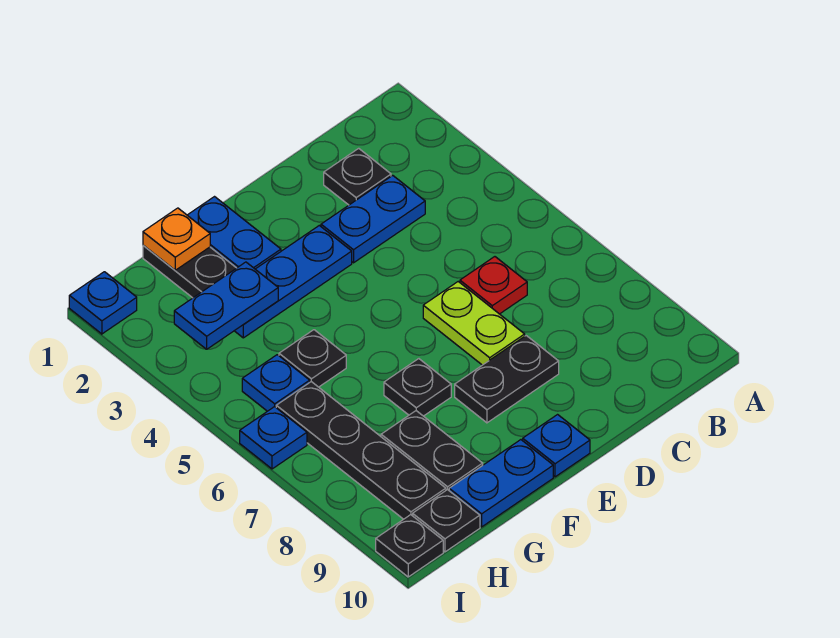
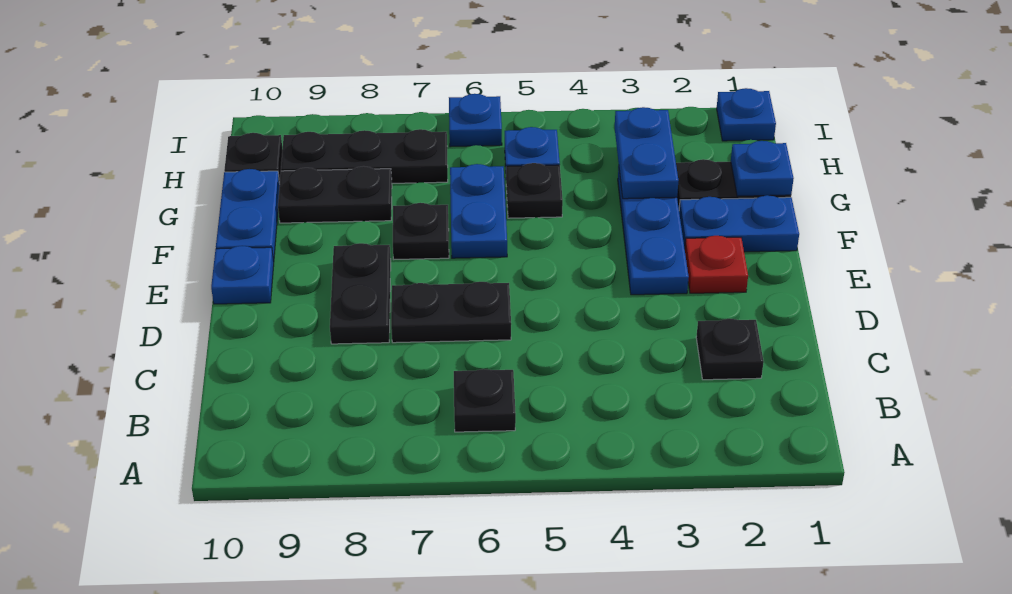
blue plate C3:D3 level 1 -> blue plate F6:G6 level 1
red plate C6 level 1 -> red plate E2 level 1
lime plate D6:D7 level 1 -> black plate D6:D7 level 1
orange plate G1 level 2 -> blue plate G1 level 2
black plate H6:H9 level 1 -> black plate H7:H9 level 1
black plate I10 level 1 -> black plate B6 level 1

